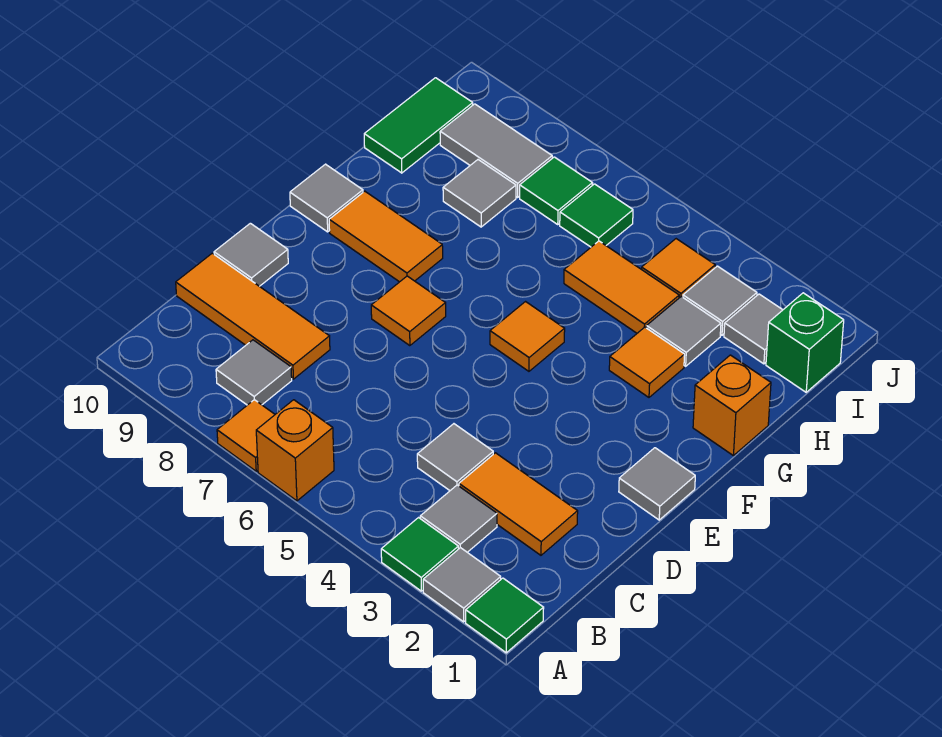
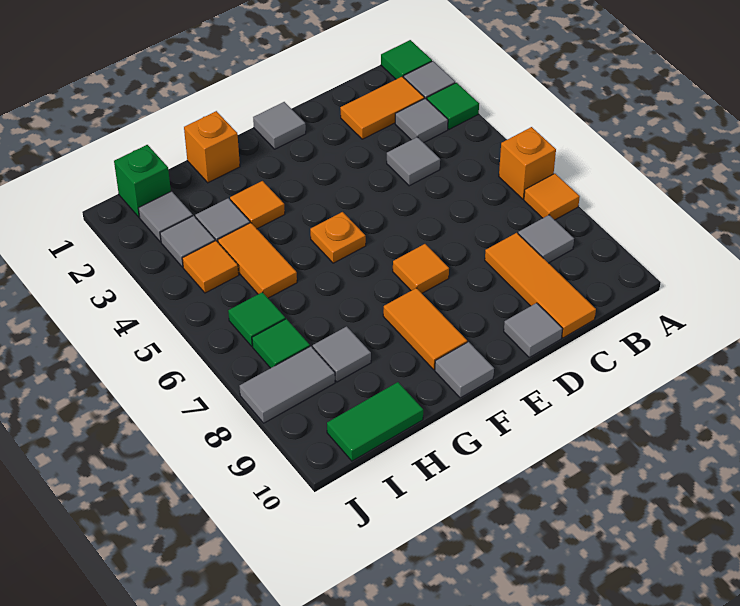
orange tile C2:C3 level 1 -> orange tile B2:C2 level 1
orange tile F5 level 1 -> orange plate F5 level 1
grey tile I8:I9 level 1 -> grey tile I8:J8 level 1

